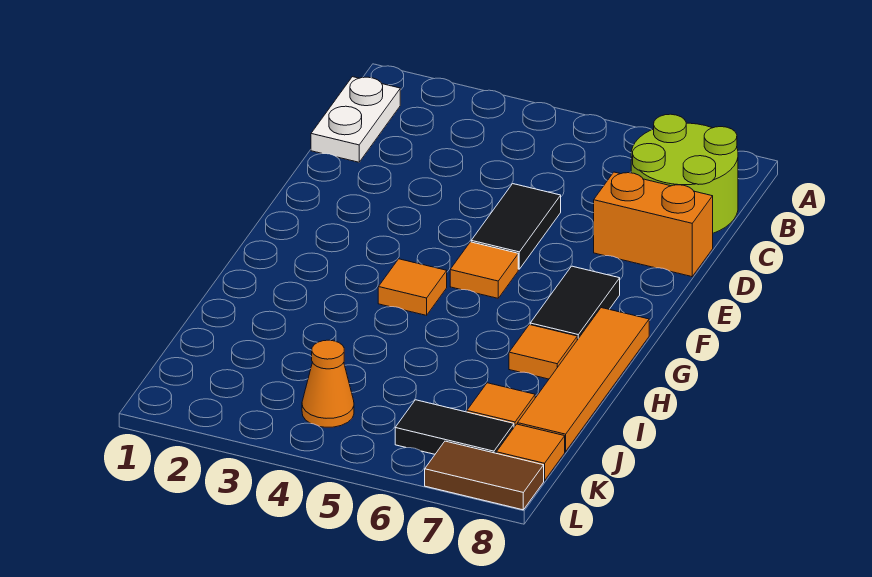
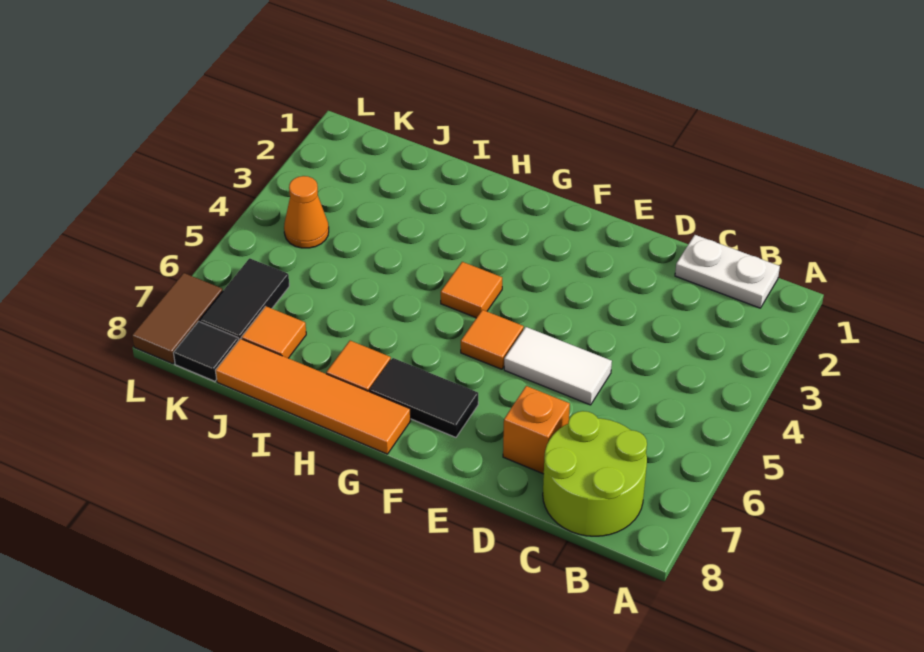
black tile D5:E5 level 1 -> white tile D5:E5 level 1
orange brick D7:D8 level 1 -> orange brick D7 level 1
orange tile K8 level 1 -> black tile K8 level 1

